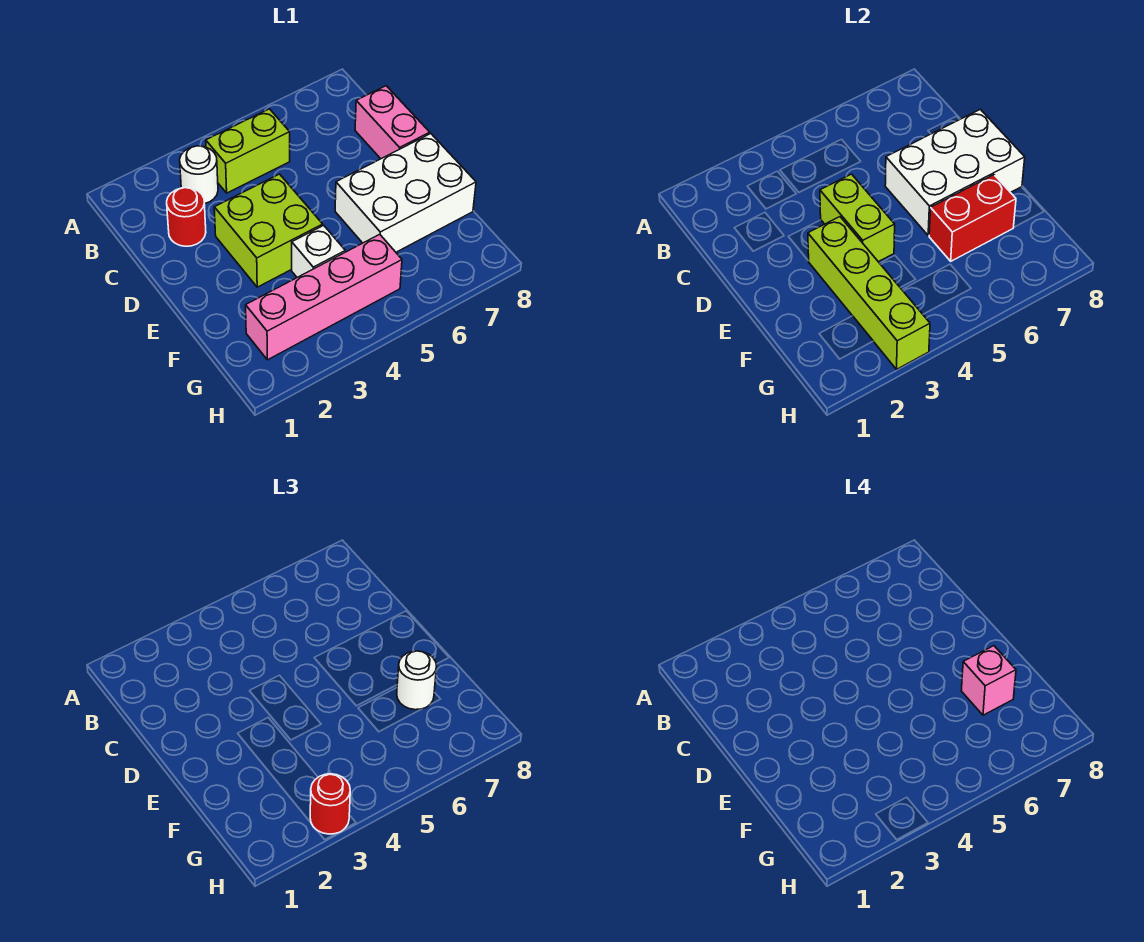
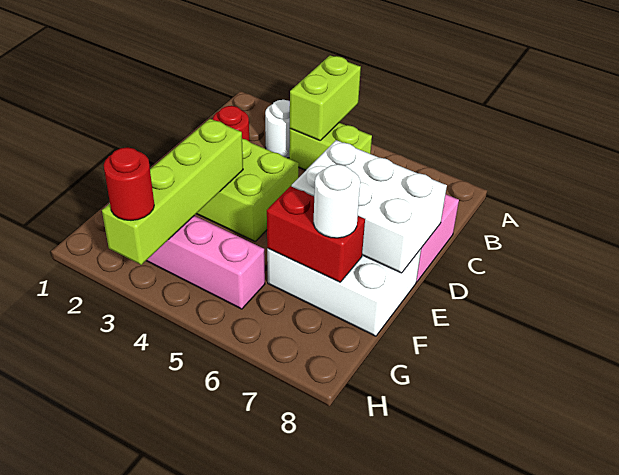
lime brick D4:E4 level 2 -> lime brick A4:B4 level 2
white brick F4 level 1 -> none
pink brick F7 level 4 -> none

